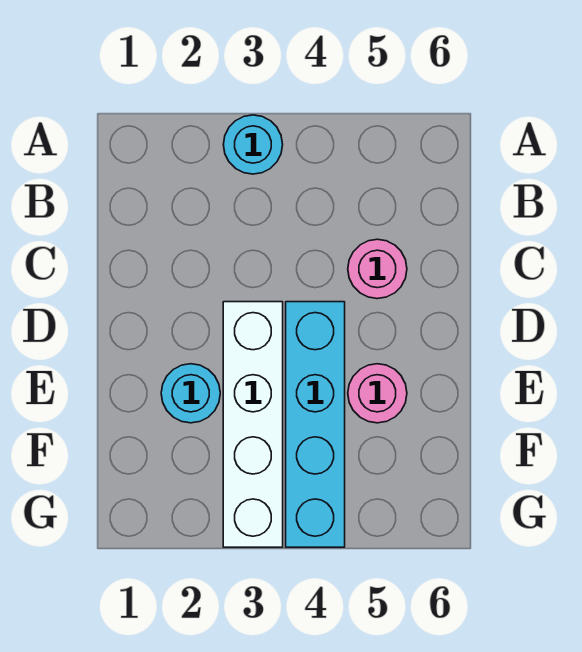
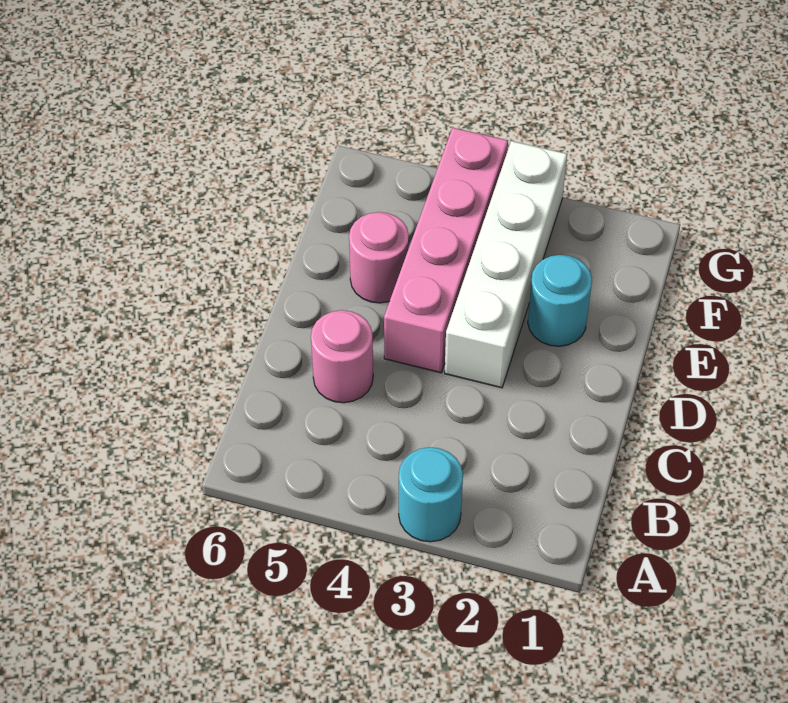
cyan brick D4:G4 level 1 -> pink brick D4:G4 level 1

